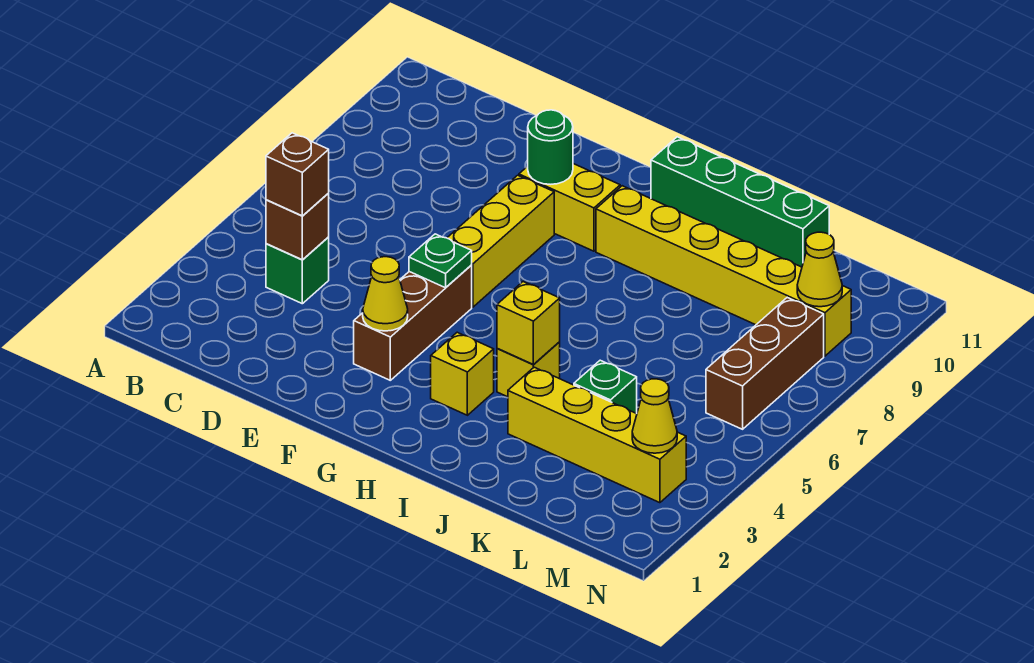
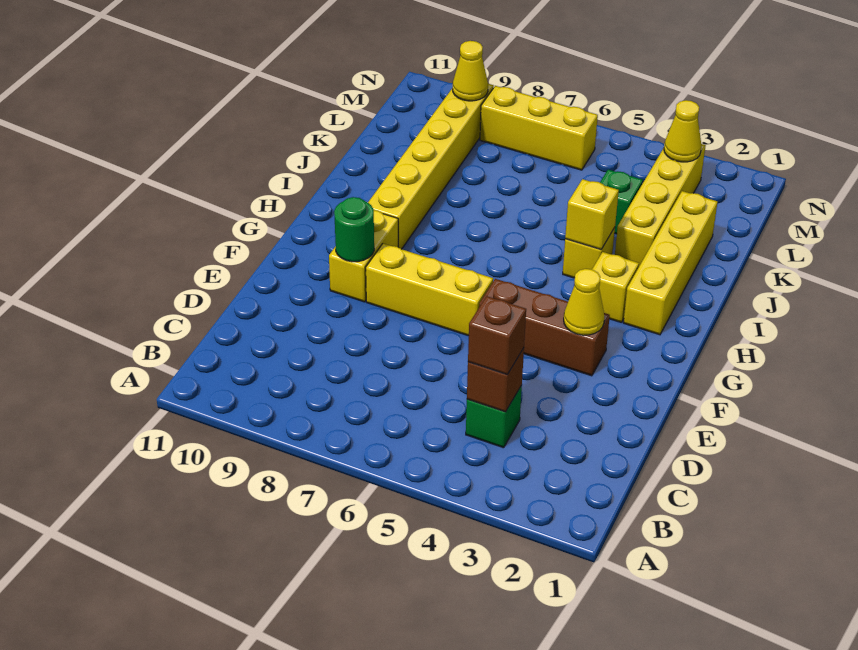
green plate F5 level 2 -> none
none -> yellow brick H2:K2 level 1
green brick H11:K11 level 1 -> none
brown brick M6:M8 level 1 -> yellow brick M6:M8 level 1

